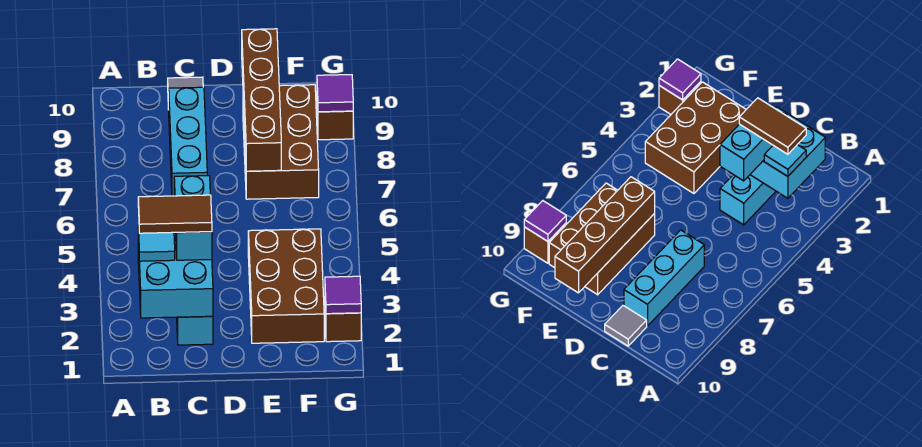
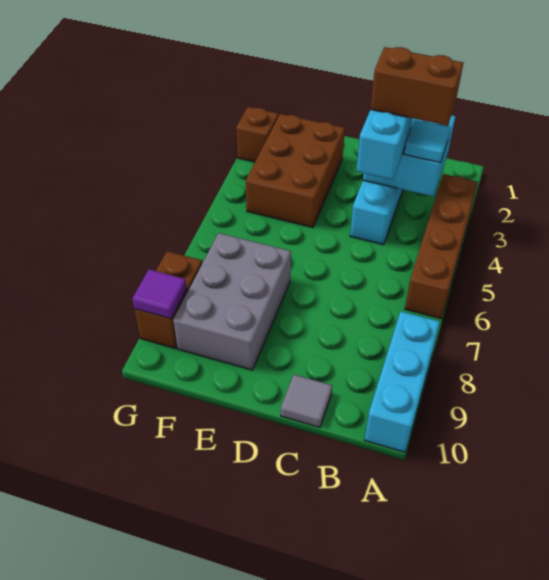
brown tile B3:C3 level 4 -> brown brick B3:C3 level 4
cyan brick C7:C9 level 1 -> cyan brick A8:A10 level 1
brown brick E7:F9 level 1 -> grey brick E7:F9 level 1
brown brick E7:E10 level 2 -> brown brick A3:A6 level 1
purple tile G2 level 2 -> none
brown brick G9 level 1 -> brown brick G8:G9 level 1

